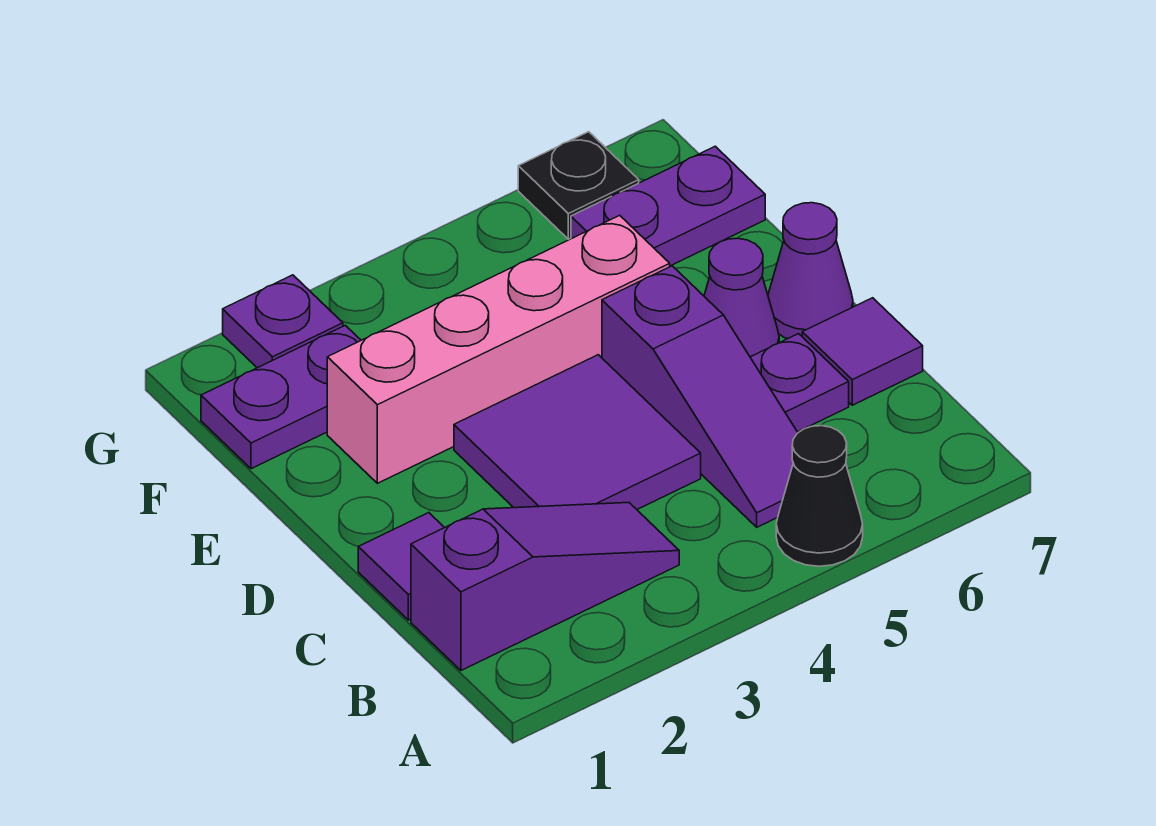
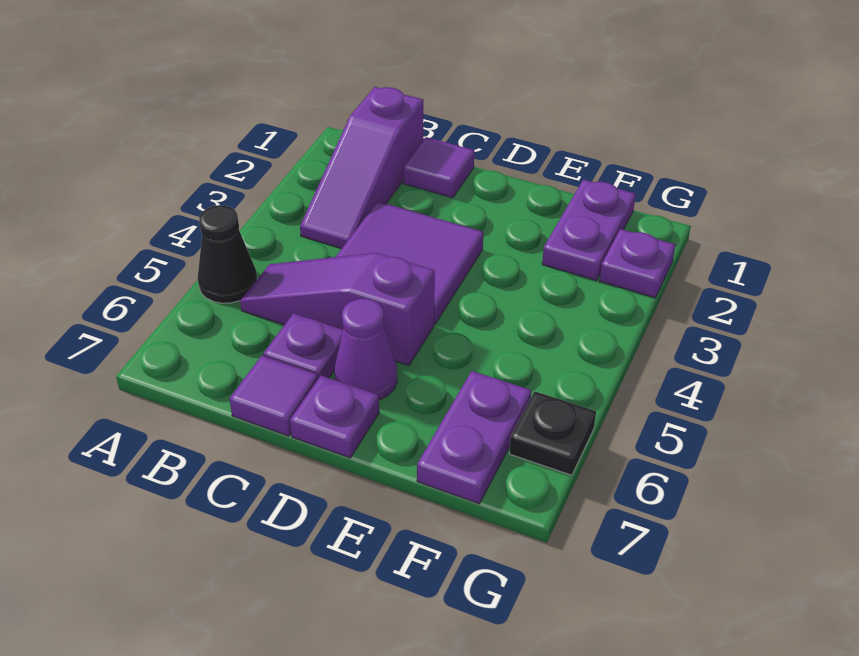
purple cone D7 level 1 -> purple plate D7 level 1
pink brick E2:E5 level 1 -> none

